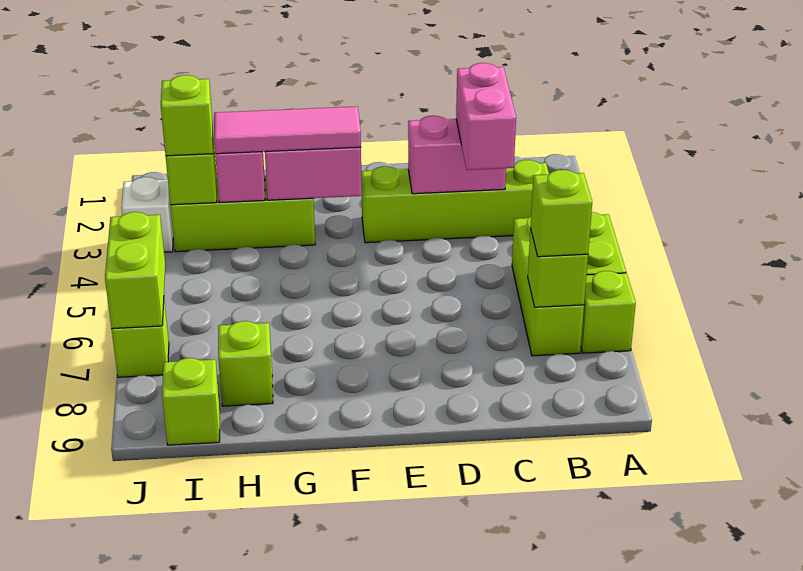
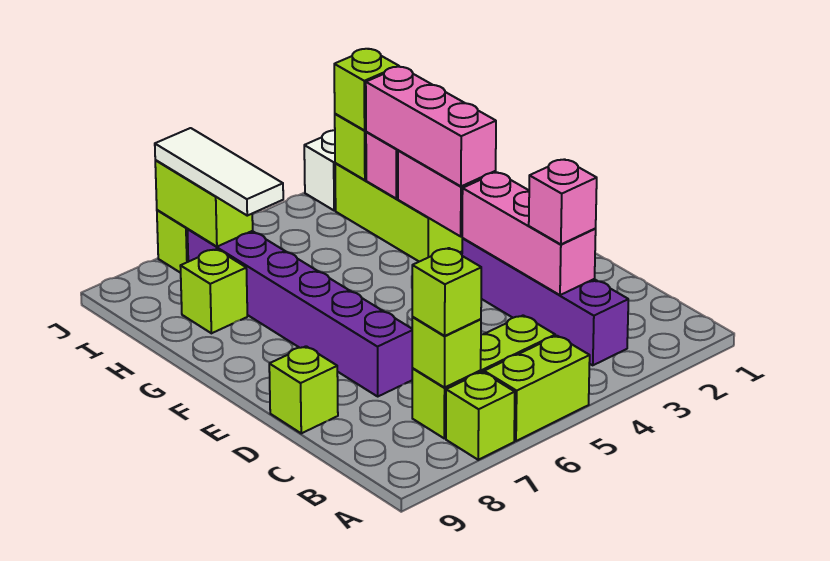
lime brick B3:E3 level 1 -> purple brick B3:E3 level 1
pink brick C3:D3 level 2 -> pink brick C3:E3 level 2
pink brick C3:C4 level 3 -> pink brick C3 level 3
none -> purple brick D7:I7 level 1
pink tile F3:H3 level 3 -> pink brick F3:H3 level 3
none -> white tile H7:J7 level 3
lime brick I9 level 1 -> lime brick D9 level 1
lime brick J6:J7 level 2 -> lime brick I7:J7 level 2

